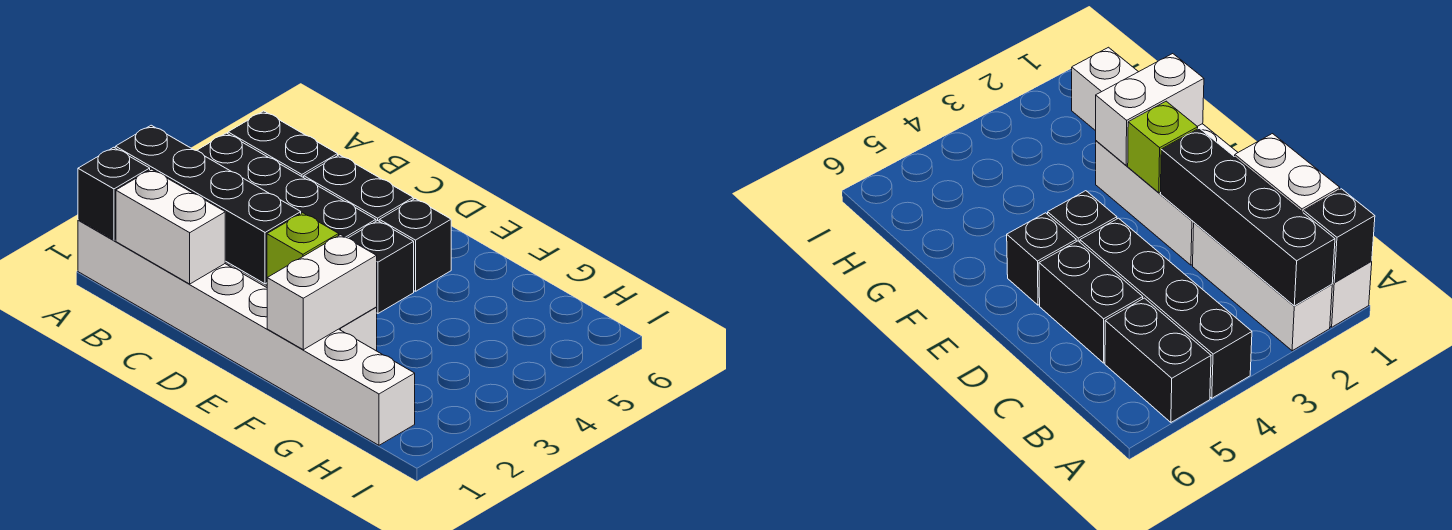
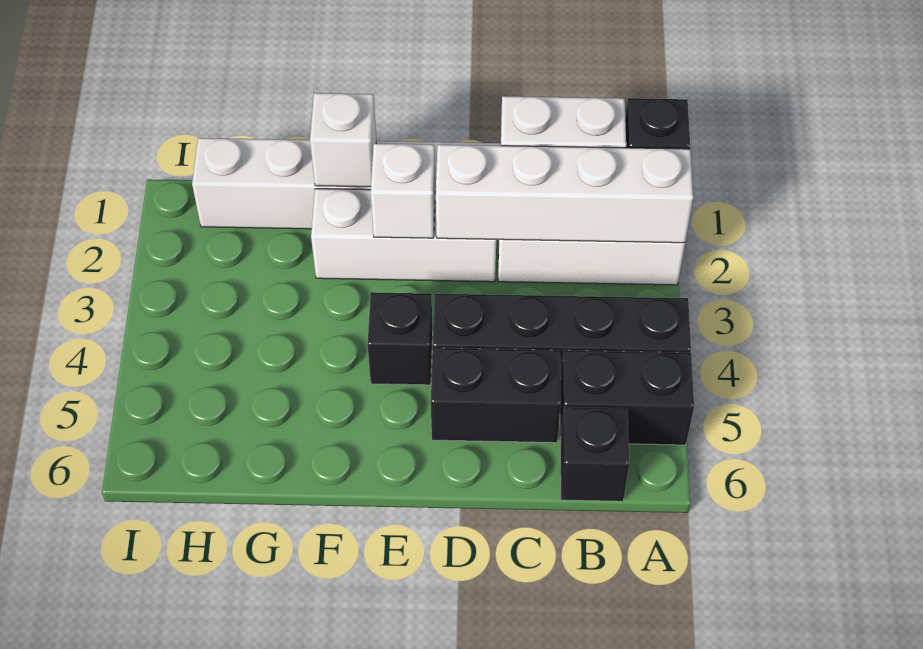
black brick A2:D2 level 2 -> white brick A2:D2 level 2
lime brick E2 level 2 -> white brick E2 level 2
black brick E5 level 1 -> black brick B6 level 1
white brick F1:F2 level 2 -> white brick F1 level 2

